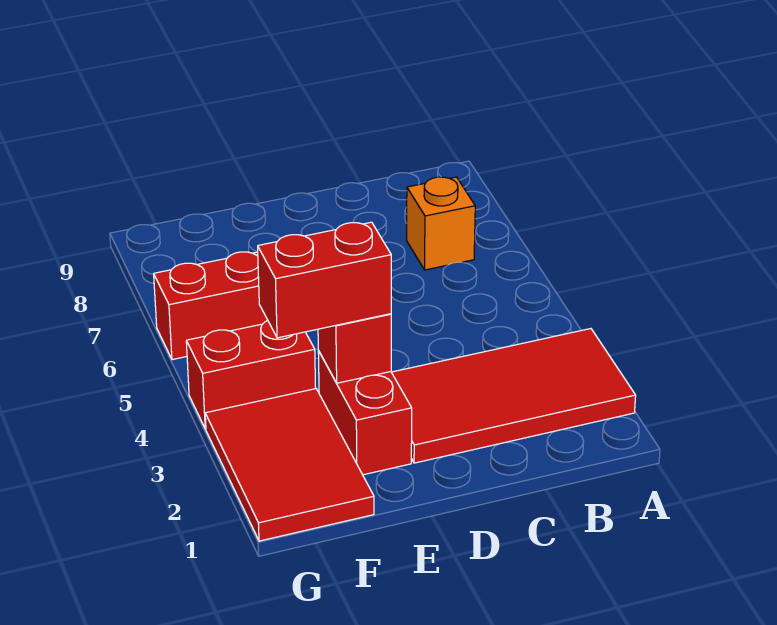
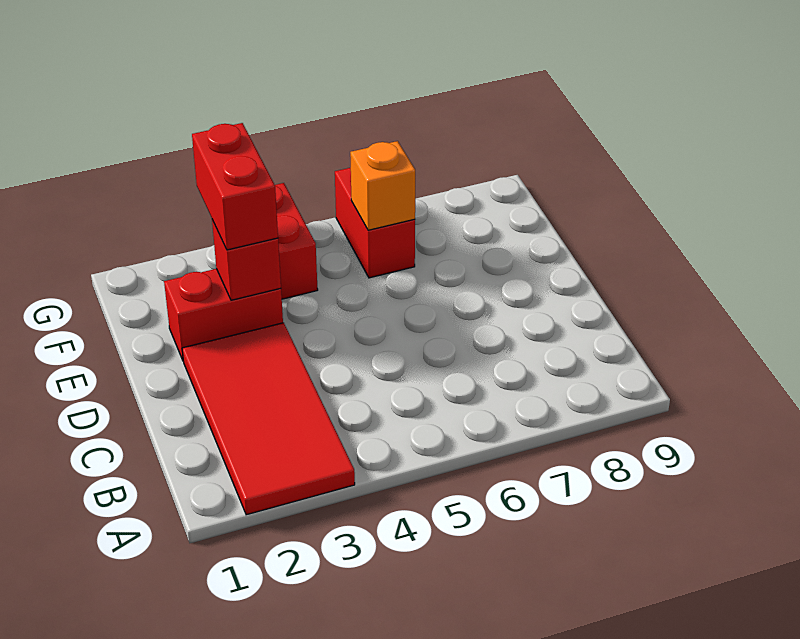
orange brick B7 level 1 -> orange brick F6 level 2
red tile F1:G3 level 1 -> none

